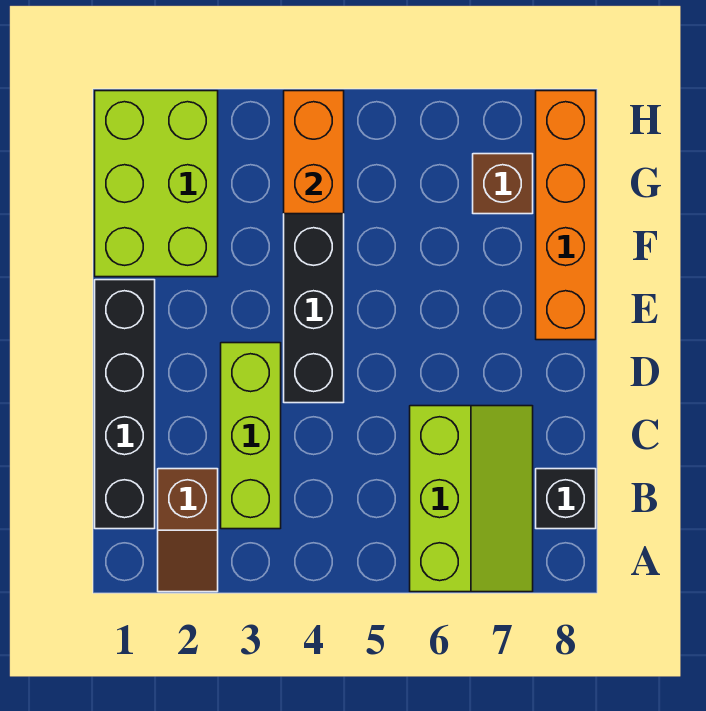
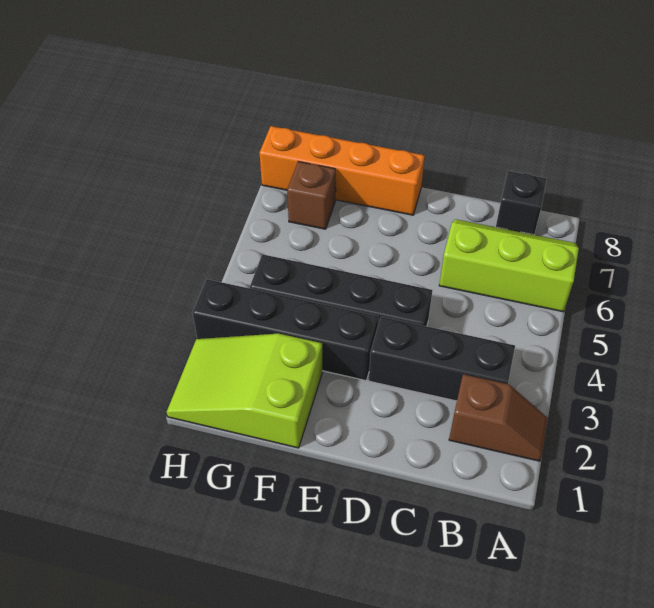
black brick B1:E1 level 1 -> black brick E3:H3 level 1
lime brick B3:D3 level 1 -> black brick B3:D3 level 1
lime brick F1:H2 level 1 -> lime slope F1:H2 level 1 top F
orange brick G4:H4 level 2 -> none

